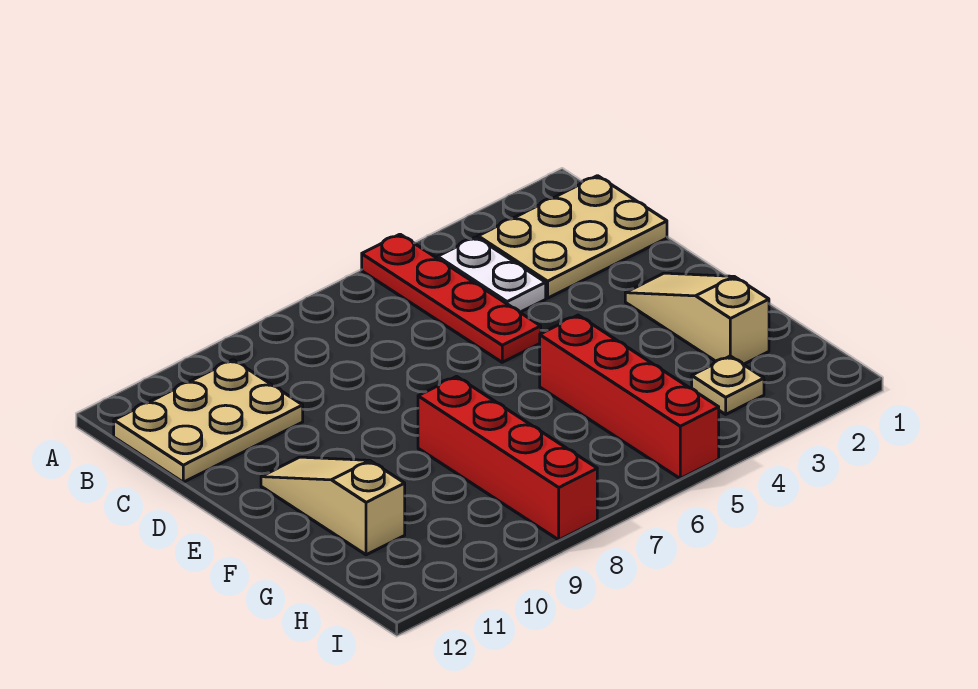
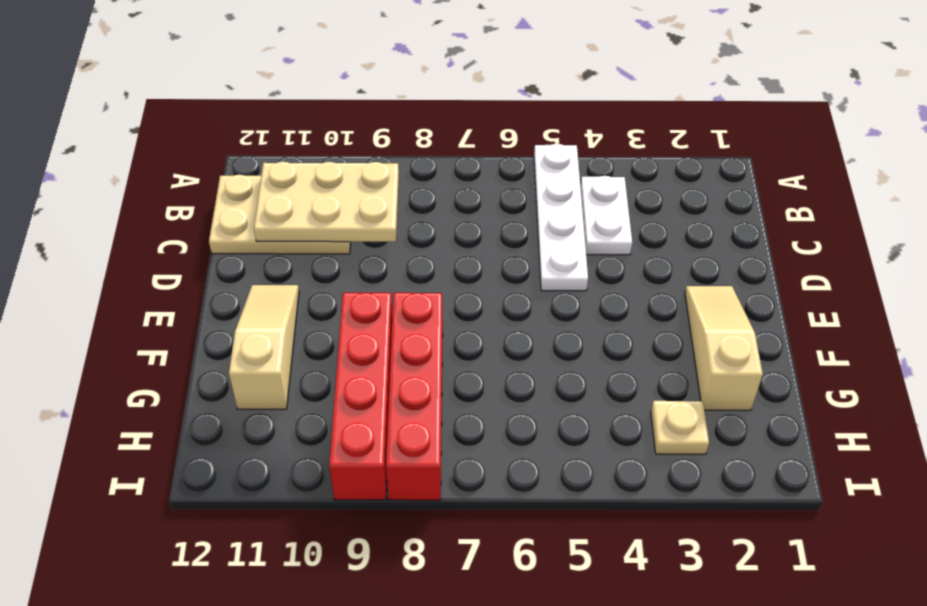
red plate A5:D5 level 1 -> white plate A5:D5 level 1
tan plate B1:C3 level 1 -> tan plate B9:C11 level 2
red brick F5:I5 level 1 -> red brick F9:I9 level 1

